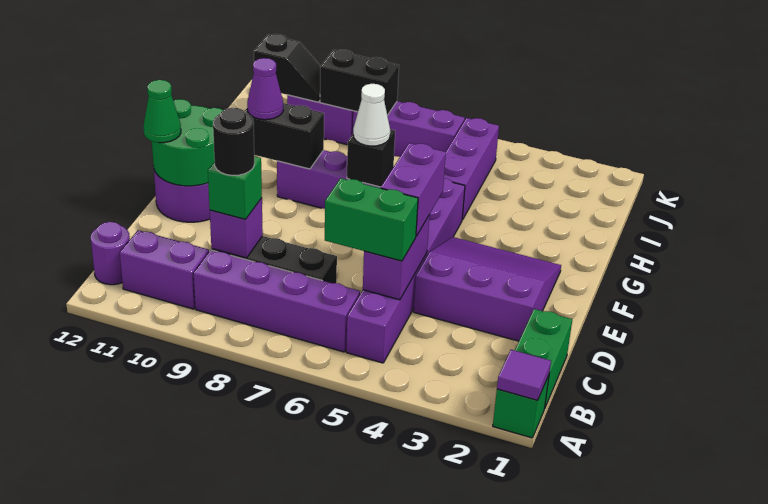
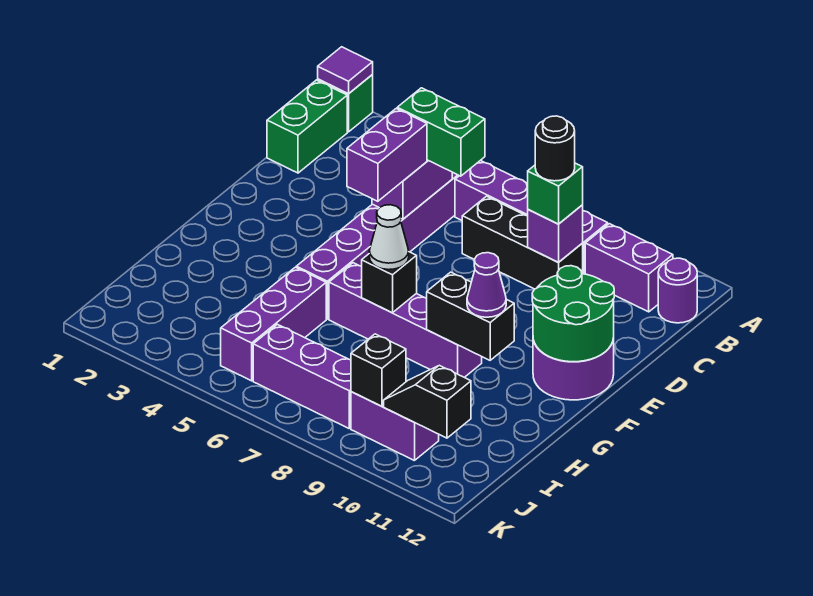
purple slope D2:F4 level 1 top D -> none
green cone E12 level 3 -> none
black brick J8:J9 level 2 -> black brick J9 level 2

